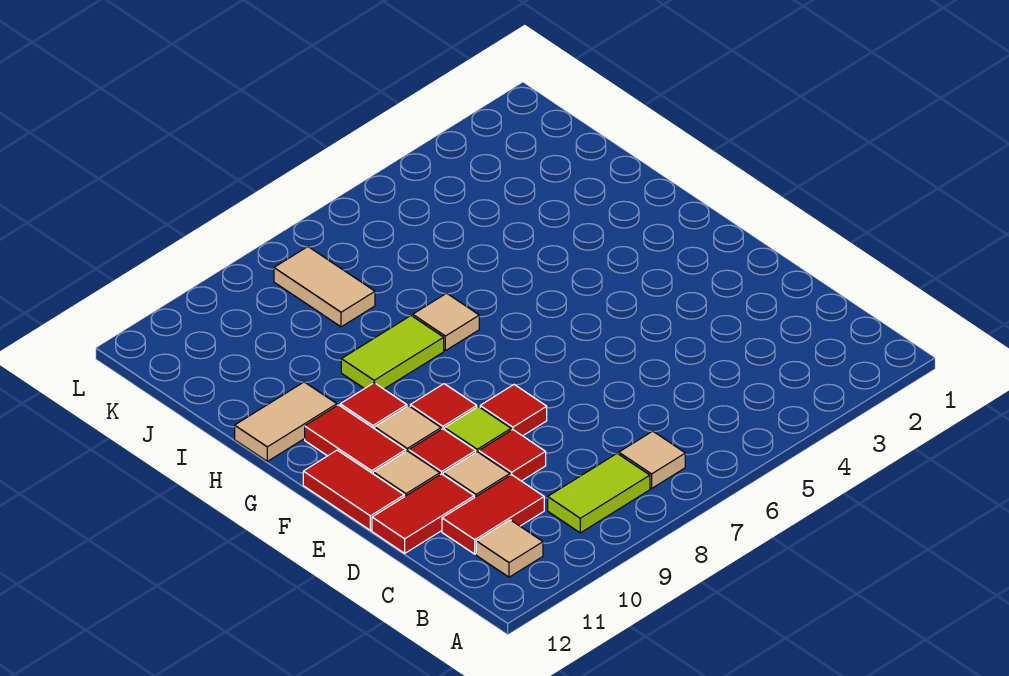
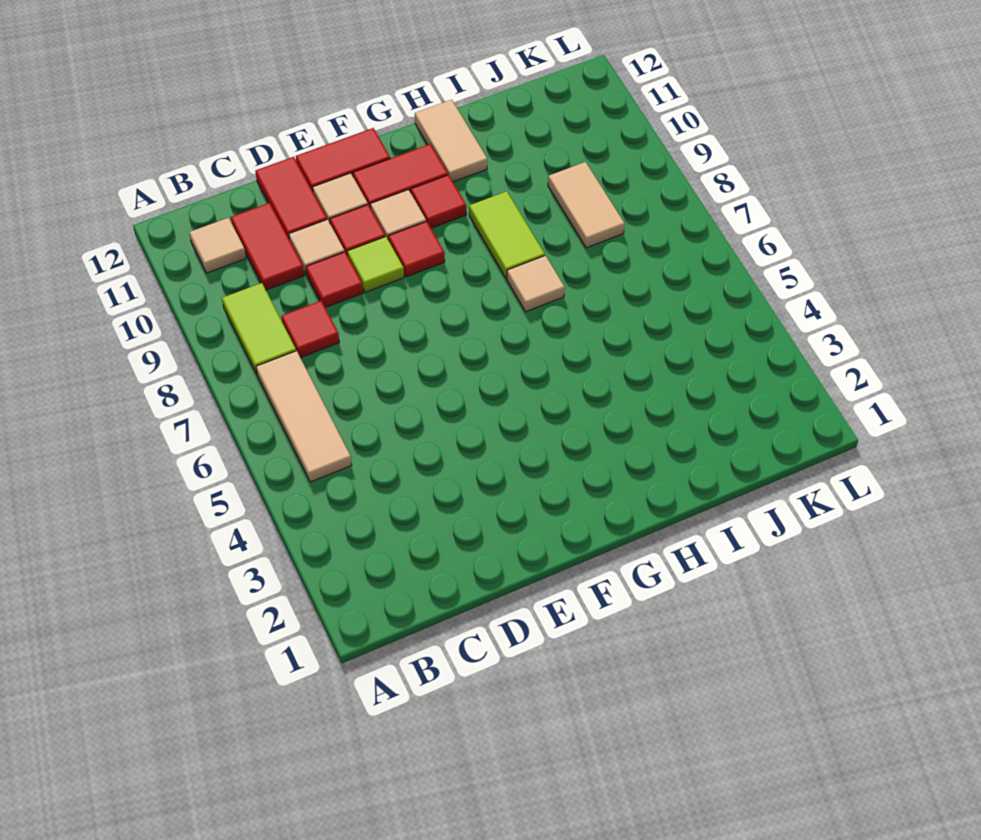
tan tile B7 level 1 -> tan tile B5:B7 level 1
red tile E8 level 1 -> red tile C8 level 1
tan tile J8:K8 level 1 -> tan tile J8:J9 level 1

